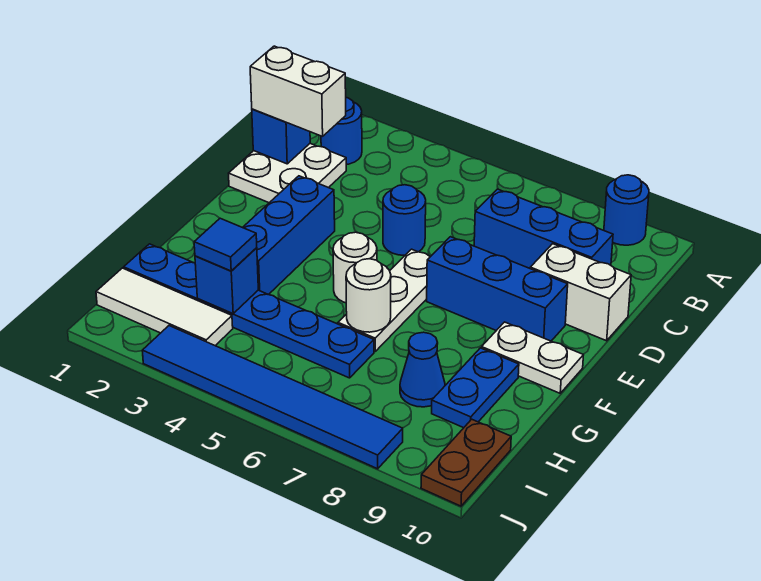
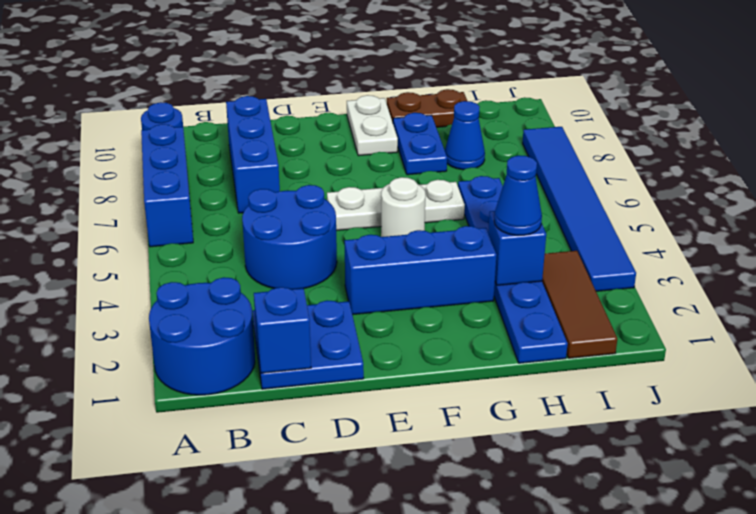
blue round brick B2 level 1 -> blue round brick A1:B2 level 1
white plate C1:D2 level 1 -> blue plate C1:D2 level 1
white brick C1:C2 level 3 -> none
blue round brick D5 level 1 -> blue round brick C4:D5 level 1
white brick D9:D10 level 1 -> none
blue brick E7:E9 level 1 -> blue brick A6:A8 level 1
white round brick G6 level 2 -> none
blue plate G9:H9 level 1 -> blue plate G8:G9 level 1
blue tile H3 level 3 -> blue cone H3 level 3
white tile I1:I3 level 1 -> brown tile I1:I3 level 1
brown plate I10:J10 level 1 -> brown plate G10:H10 level 1

